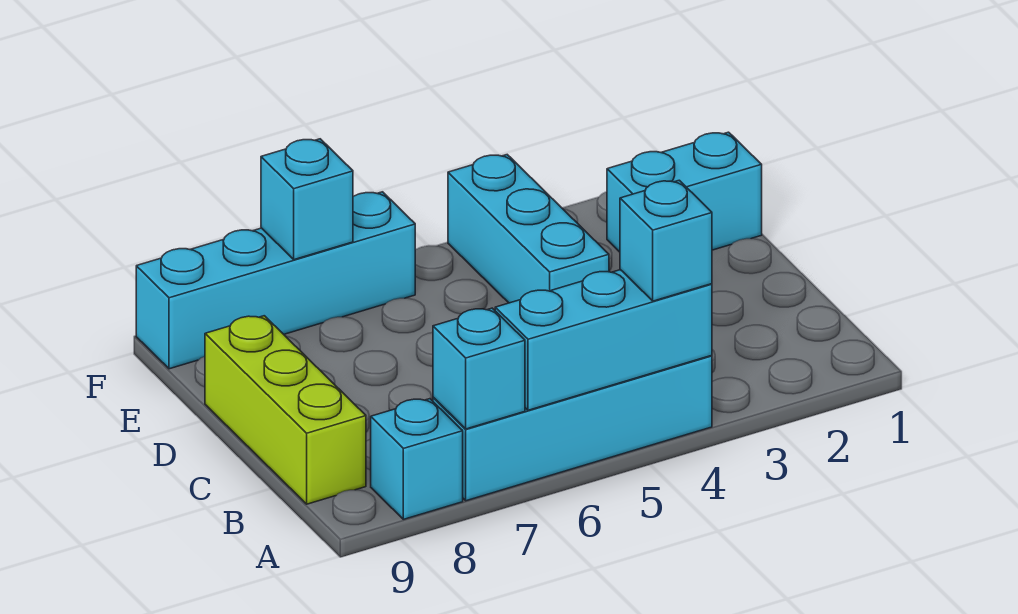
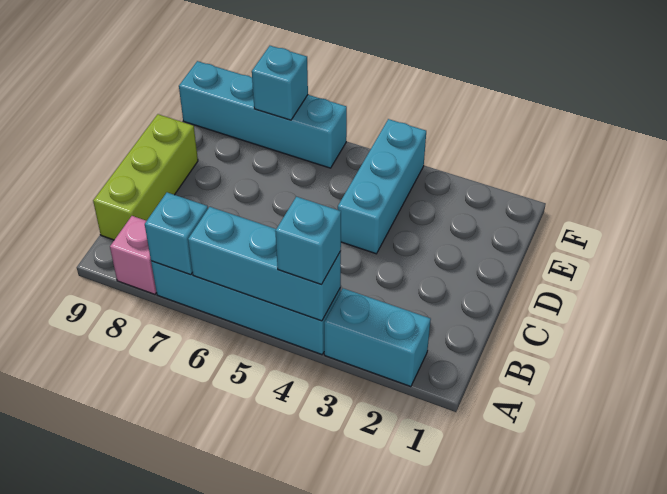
cyan brick A8 level 1 -> pink brick A8 level 1
cyan brick E1:E2 level 1 -> cyan brick A2:A3 level 1

